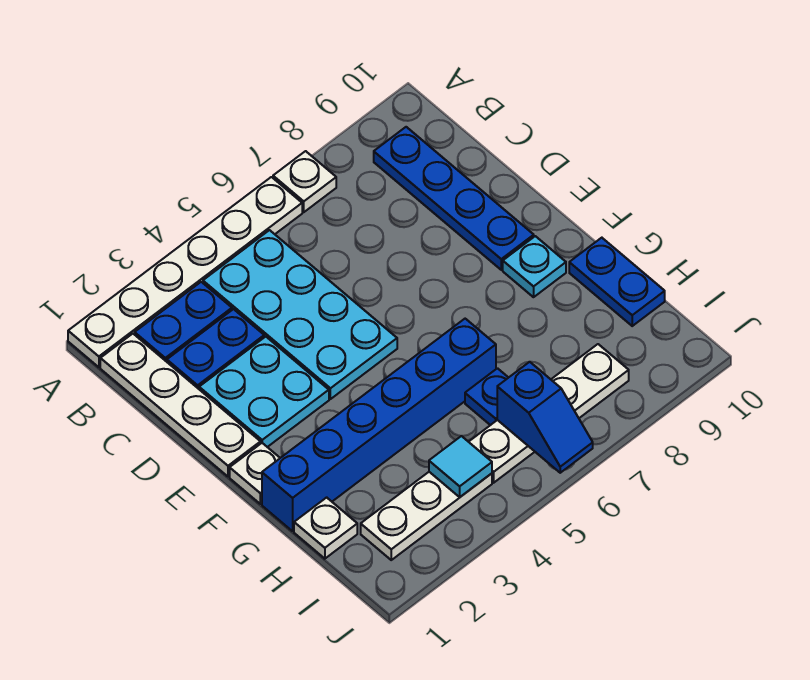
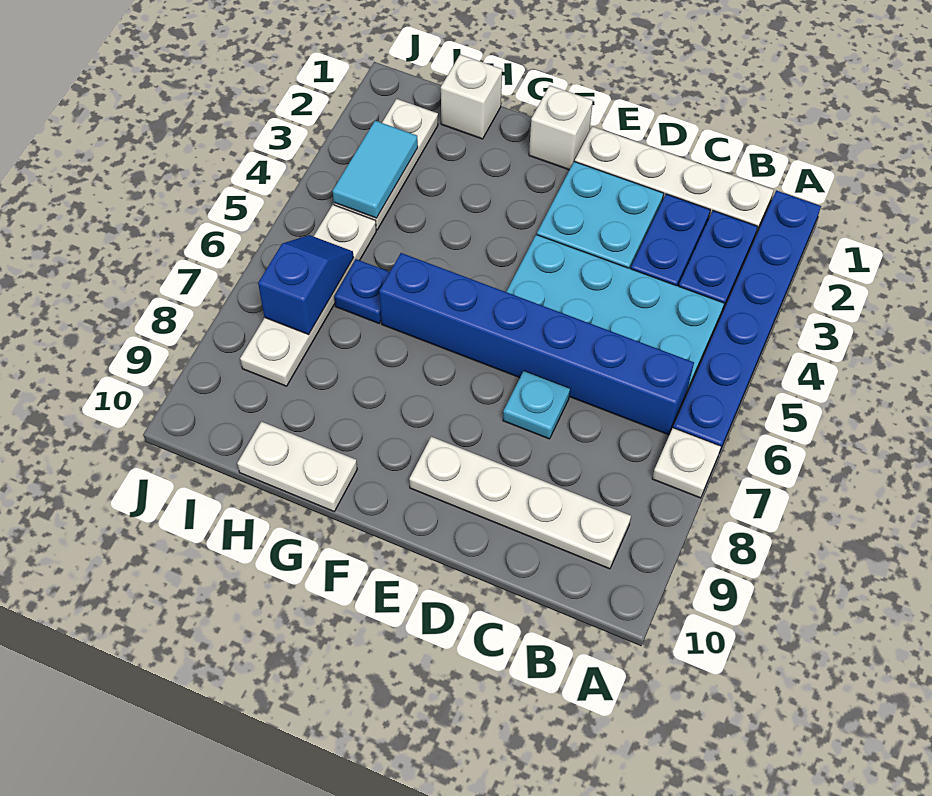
white plate A1:A6 level 1 -> blue plate A1:A6 level 1
blue plate B9:E9 level 1 -> white plate B9:E9 level 1
white plate F1 level 1 -> white brick F1 level 1
cyan plate F9 level 1 -> cyan plate D7 level 1
blue brick G1:G6 level 1 -> blue brick B6:G6 level 1
blue plate G10:H10 level 1 -> white plate G10:H10 level 1
white plate H1 level 1 -> white brick H1 level 1
cyan tile I4 level 2 -> cyan tile I3:I4 level 2
blue slope I6:J6 level 2 top I -> blue slope I6:I7 level 2 top 7

